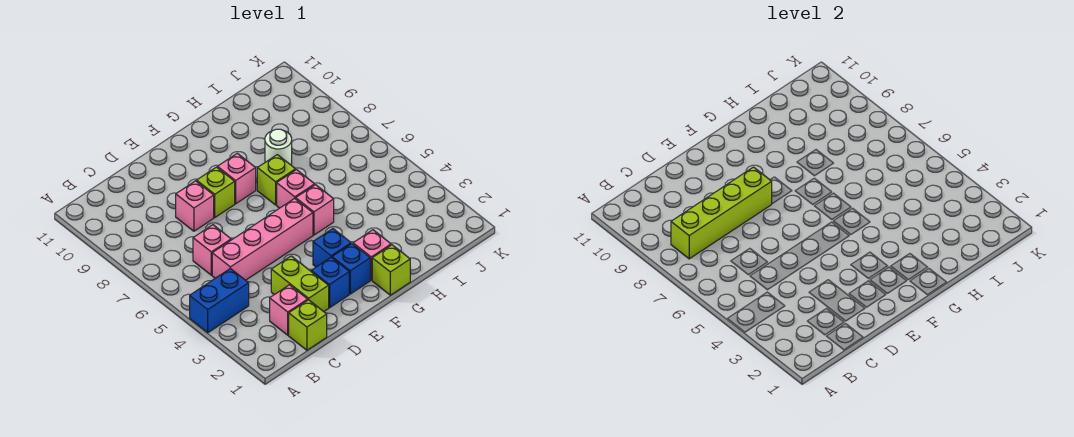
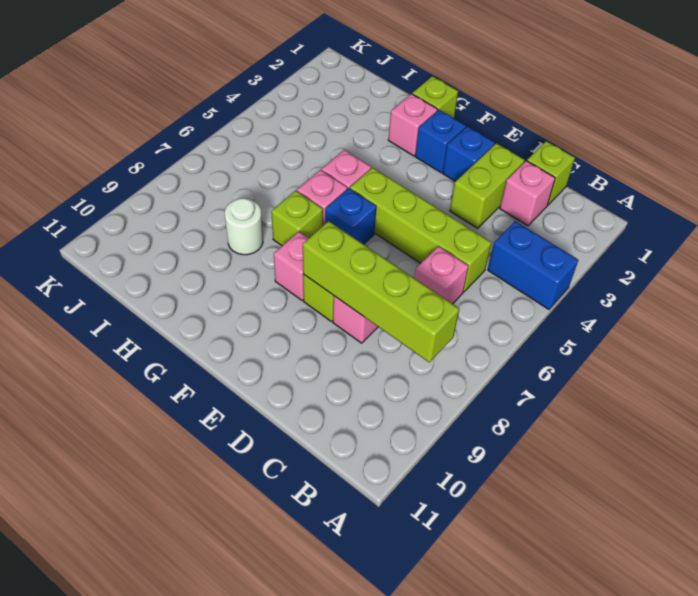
pink brick C5:F5 level 1 -> lime brick C5:F5 level 1
blue brick F3 level 1 -> blue brick F6 level 1

